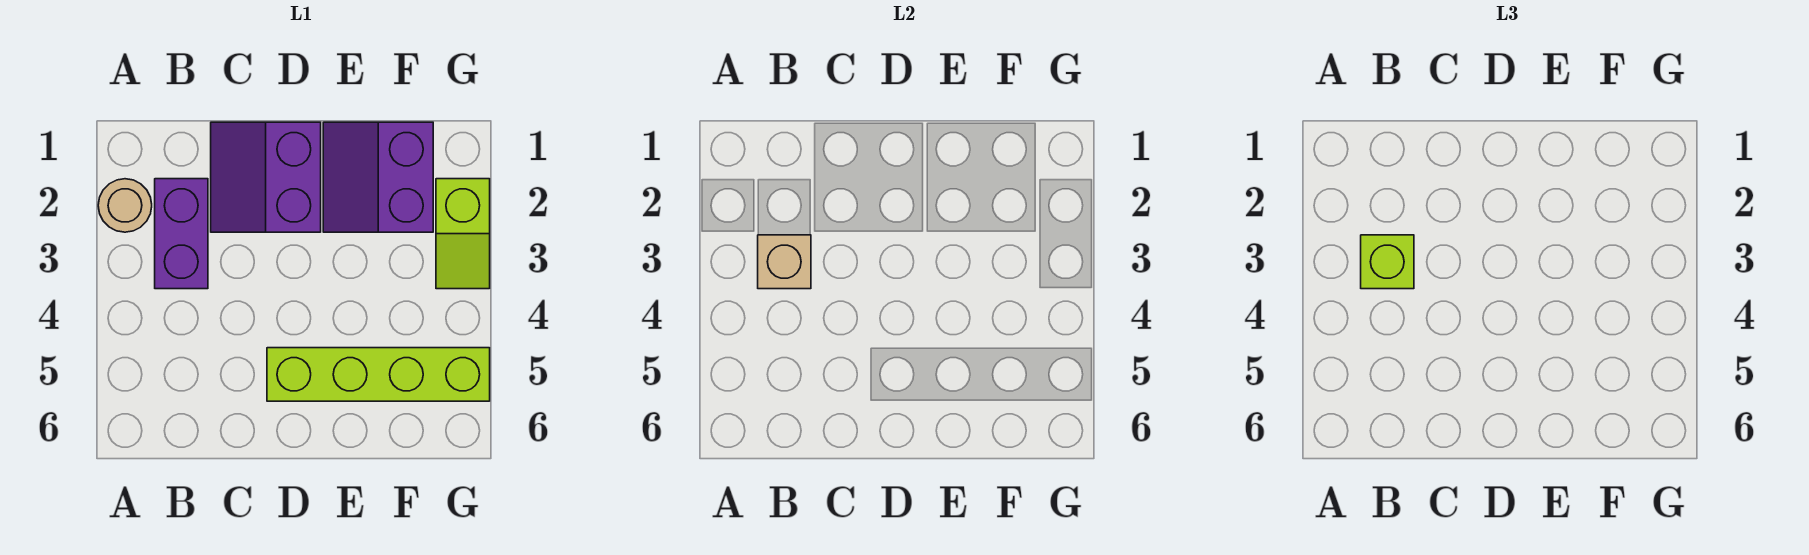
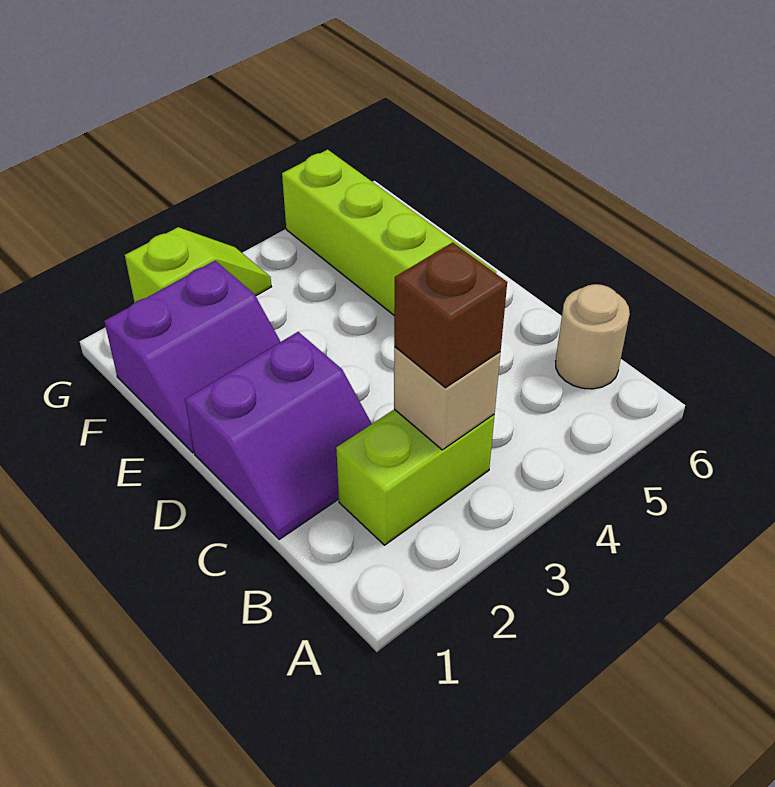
tan round brick A2 level 1 -> tan round brick B6 level 1
purple brick B2:B3 level 1 -> lime brick B2:B3 level 1
lime brick B3 level 3 -> brown brick B3 level 3

